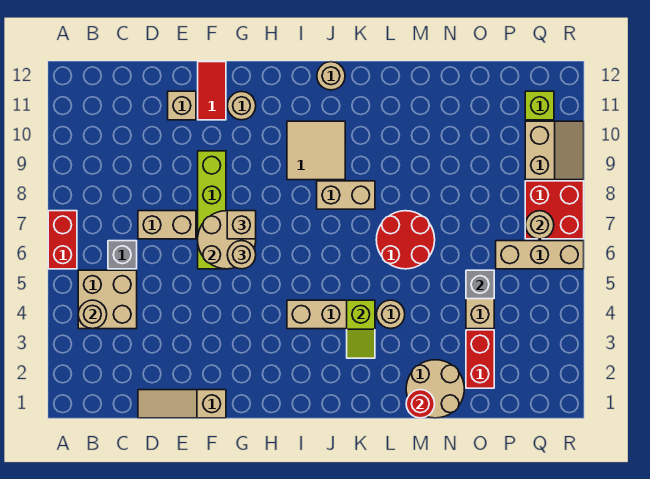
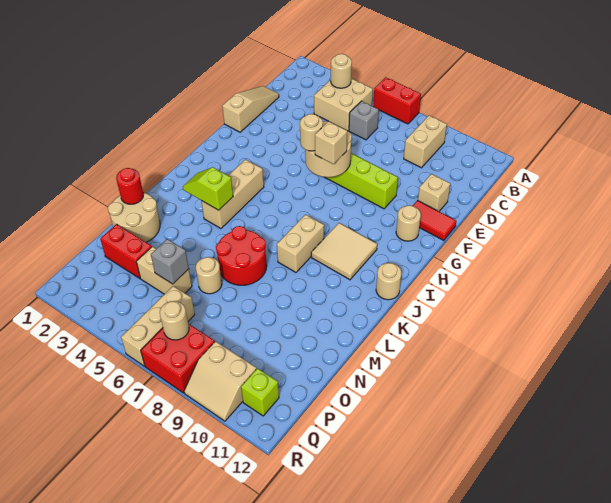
tan brick D7:E7 level 1 -> tan brick B9:C9 level 1
tan round brick L4 level 1 -> tan round brick N6 level 1

